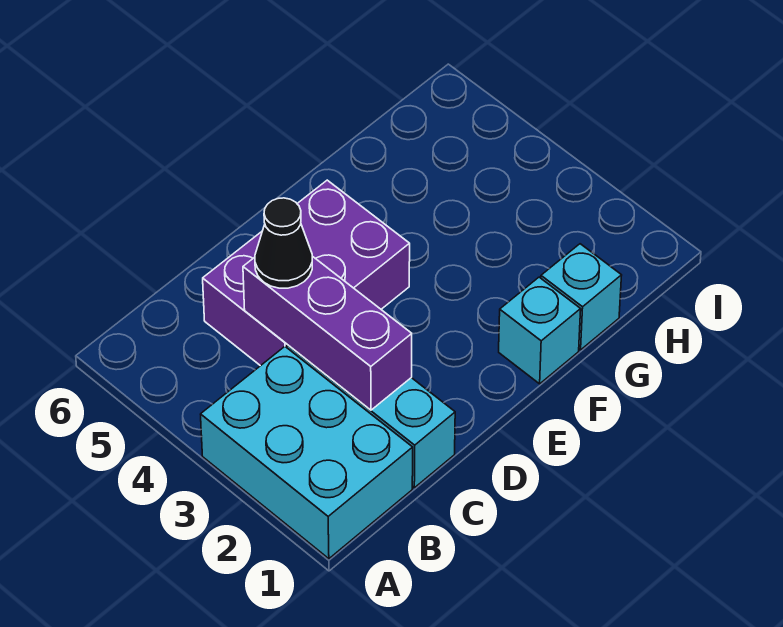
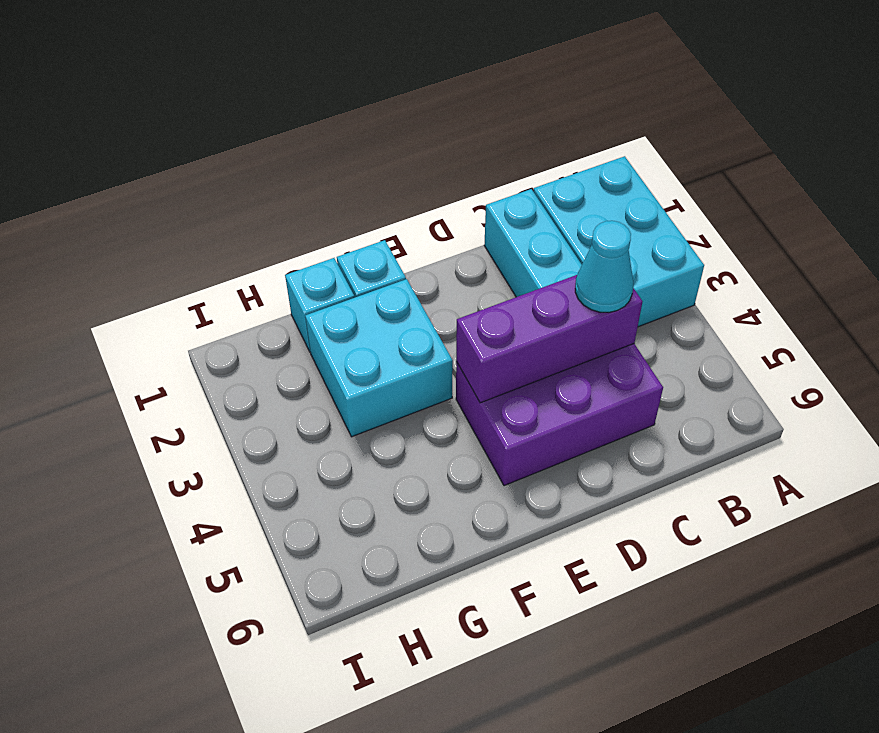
purple brick C2:C4 level 2 -> purple brick C4:E4 level 2
black cone C4 level 3 -> cyan cone C4 level 3
none -> cyan brick F2:G3 level 1

